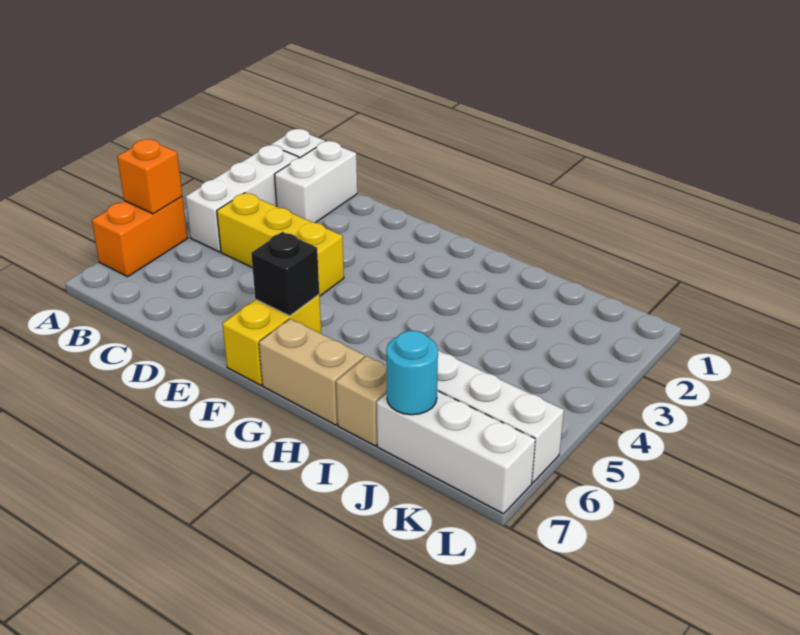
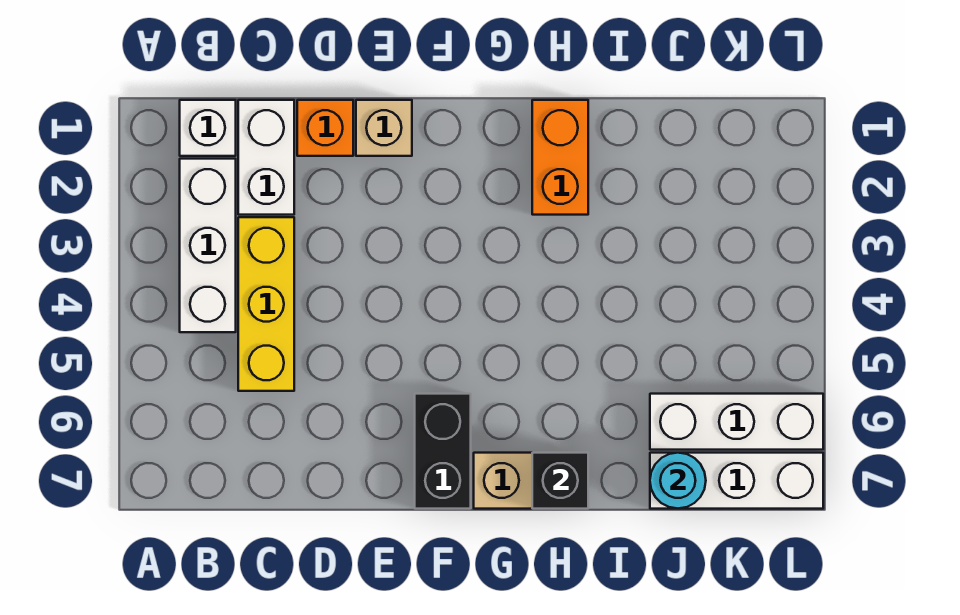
orange brick A5:A6 level 1 -> orange brick H1:H2 level 1
orange brick A5 level 2 -> orange brick D1 level 1
yellow brick C4:E4 level 1 -> yellow brick C3:C5 level 1
yellow brick F6:F7 level 1 -> black brick F6:F7 level 1
black brick F6 level 2 -> black brick H7 level 2
tan brick I7 level 1 -> tan brick E1 level 1

